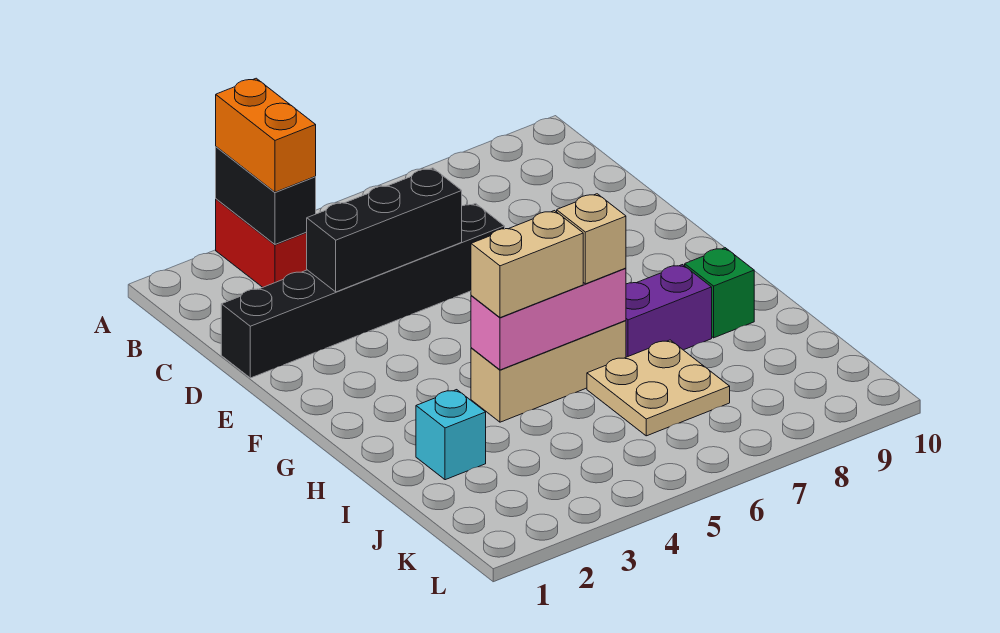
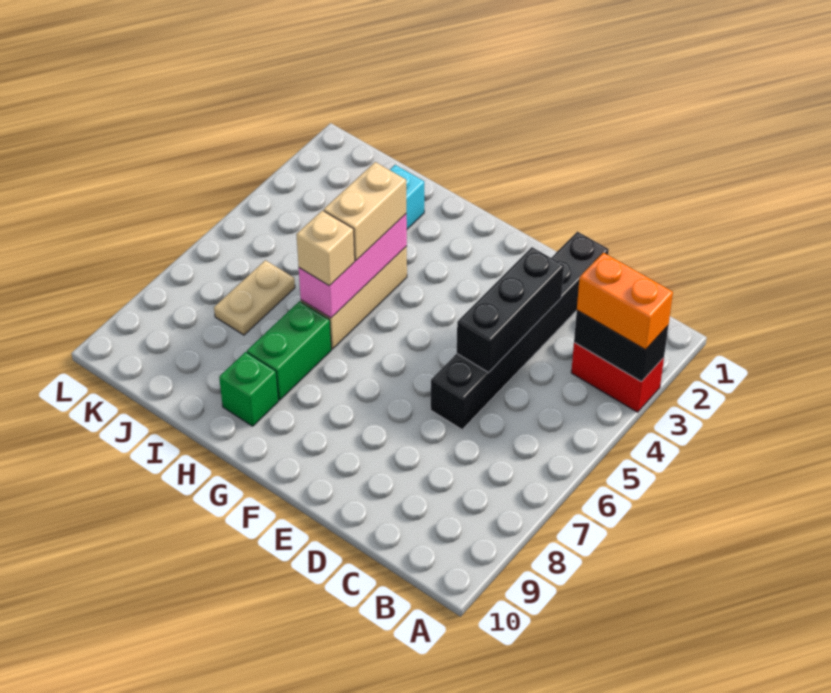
purple brick H7:H8 level 1 -> green brick H7:H8 level 1
tan plate I6:J7 level 1 -> tan plate J6:J7 level 1

